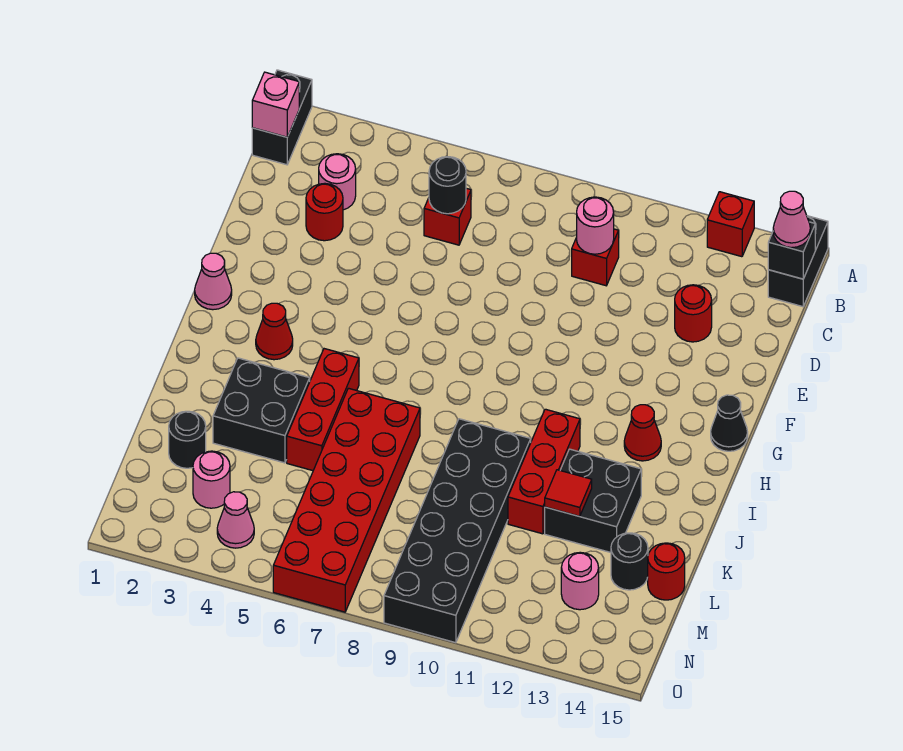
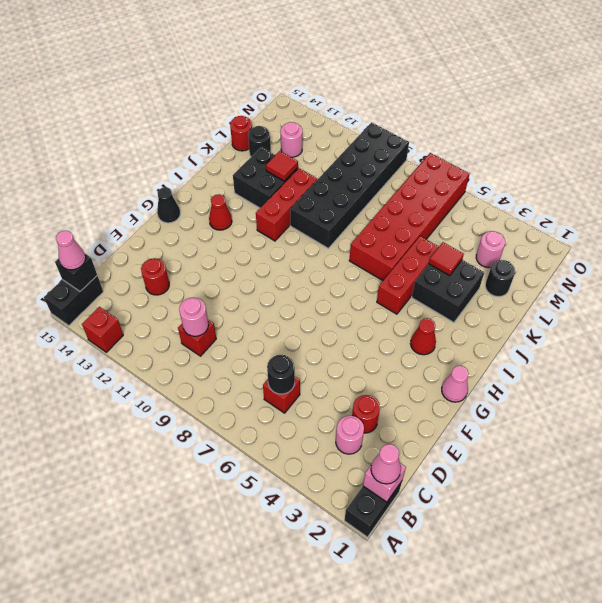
none -> red tile K4 level 2
pink cone N4 level 1 -> pink cone B1 level 3

